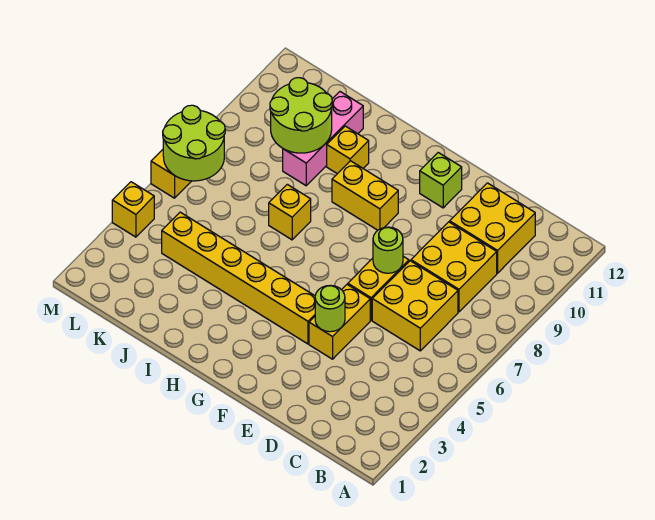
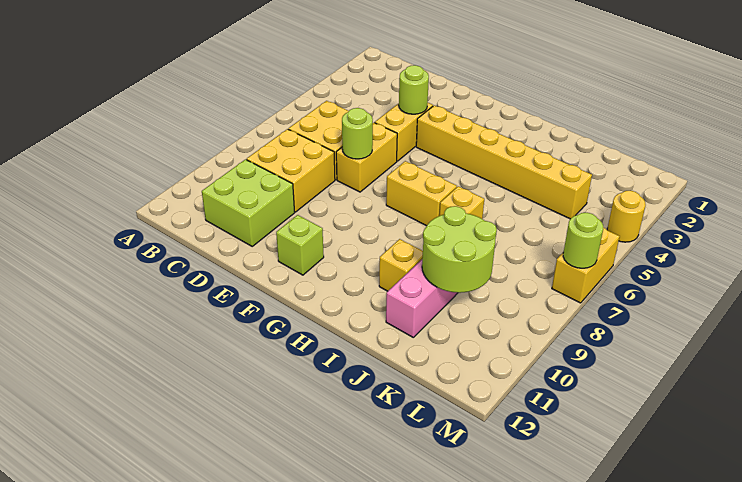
yellow brick C10:D11 level 1 -> lime brick C10:D11 level 1
yellow brick G9:H9 level 1 -> yellow brick G7:H7 level 1
lime round brick L6:M7 level 2 -> lime round brick M7 level 2
yellow brick M4 level 1 -> yellow round brick M4 level 1

